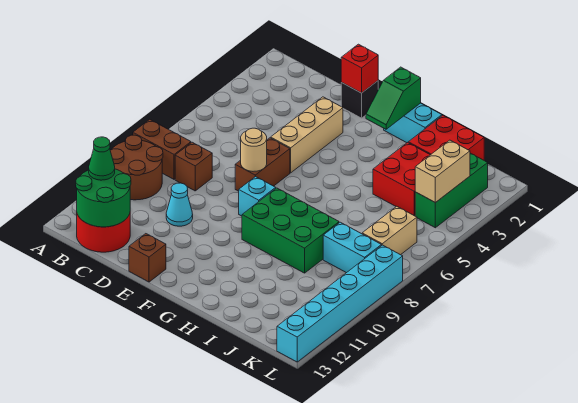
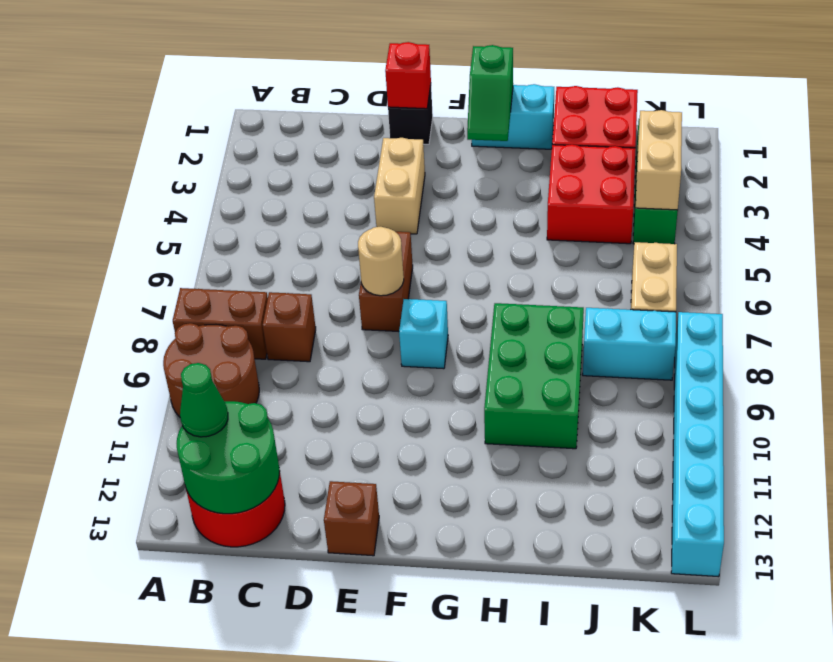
cyan cone D10 level 1 -> none
tan brick E3:E5 level 1 -> tan brick E3:E4 level 1
green brick G8:I9 level 1 -> green brick H8:I10 level 1

